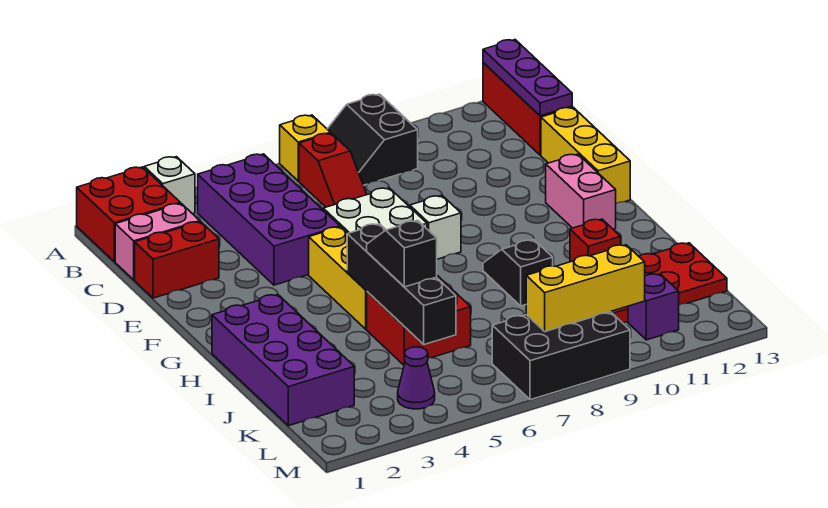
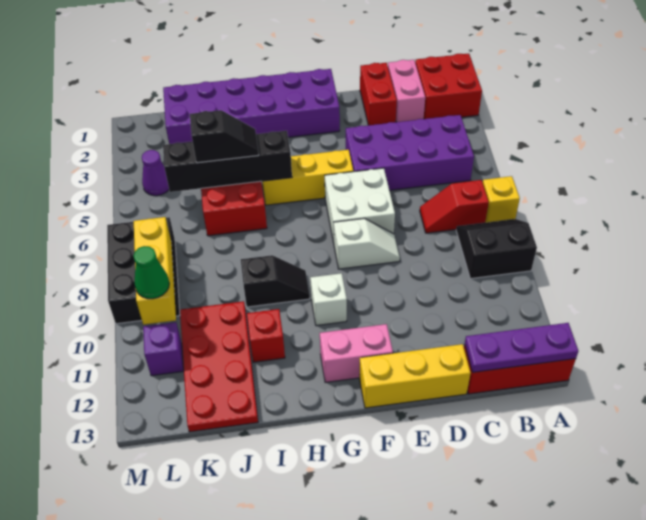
white brick A3 level 1 -> white brick G10 level 1
purple brick H1:K2 level 1 -> purple brick F1:K2 level 1
none -> green cone L10 level 3

